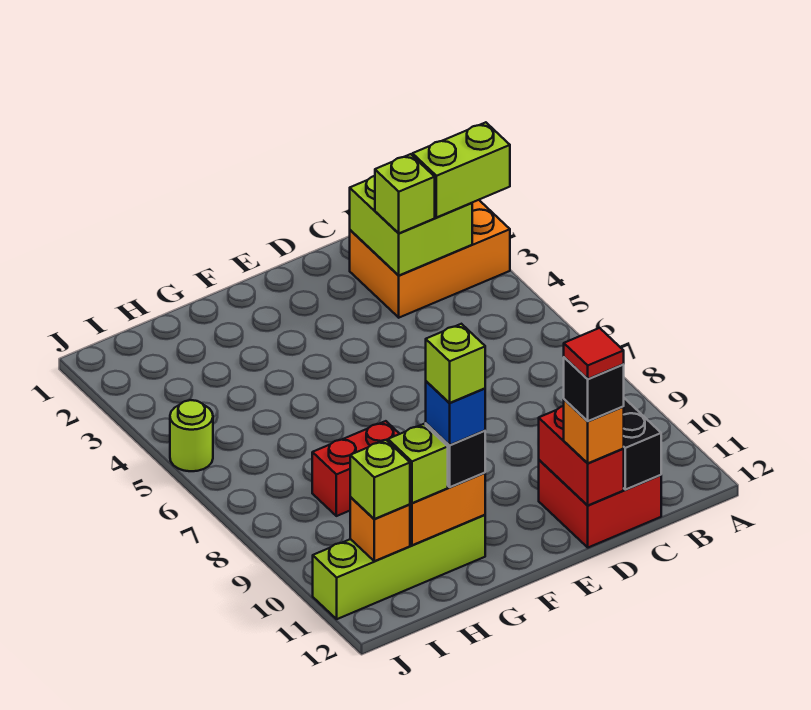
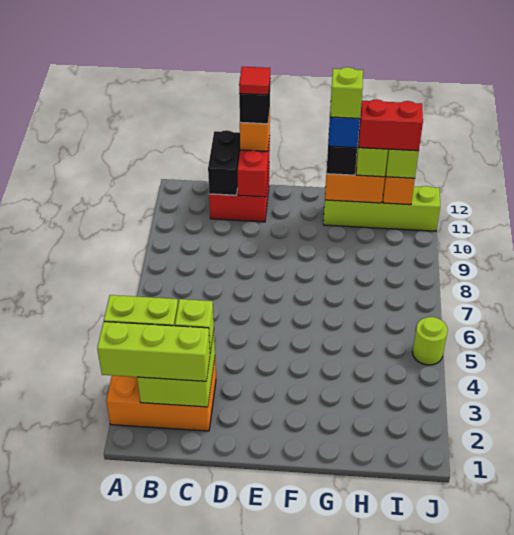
none -> lime brick A2:C2 level 3
red brick G8:H8 level 1 -> red brick H11:I11 level 4

